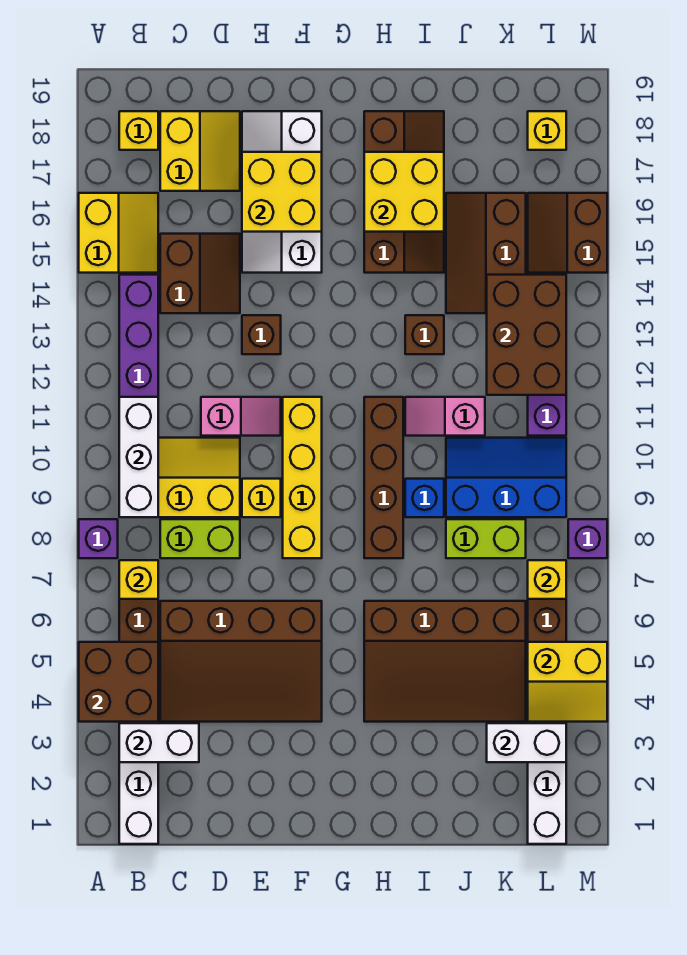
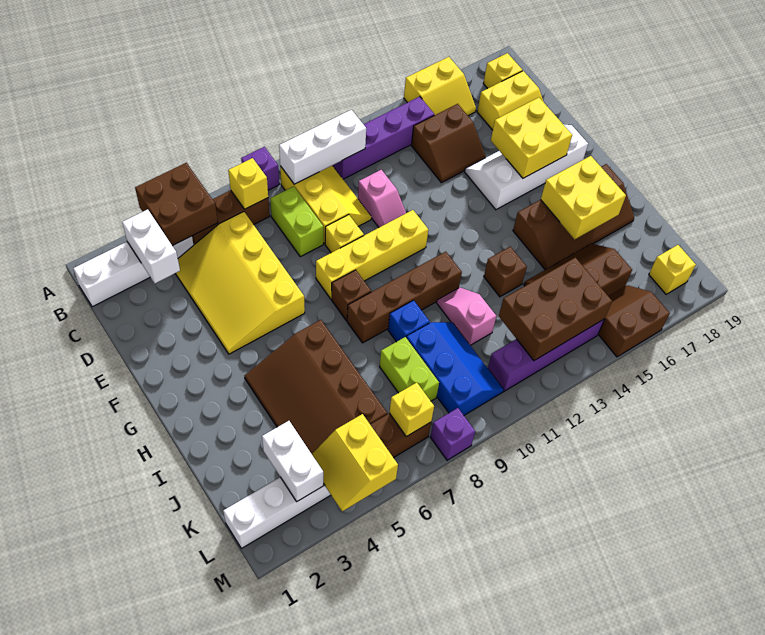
brown slope C4:F6 level 1 top 6 -> yellow slope C4:F6 level 1 top 6
brown brick E13 level 1 -> brown brick G8 level 1

